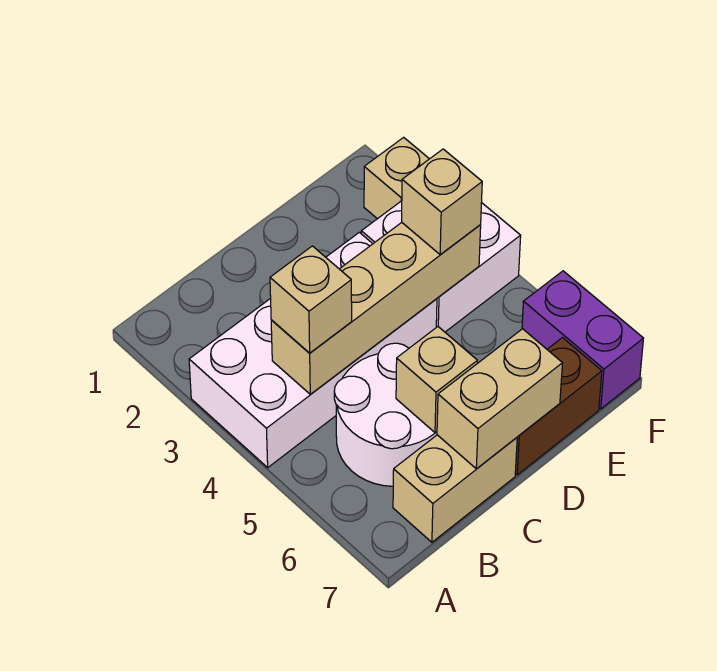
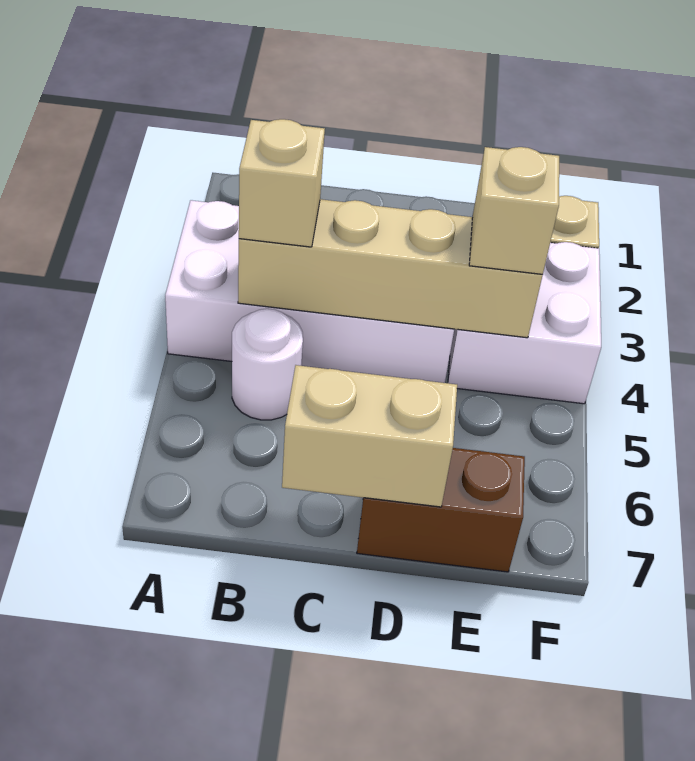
white round brick B5:C6 level 1 -> white round brick B5 level 1
tan brick B7:C7 level 1 -> none
tan brick C6 level 2 -> none
purple brick F6:F7 level 1 -> none

